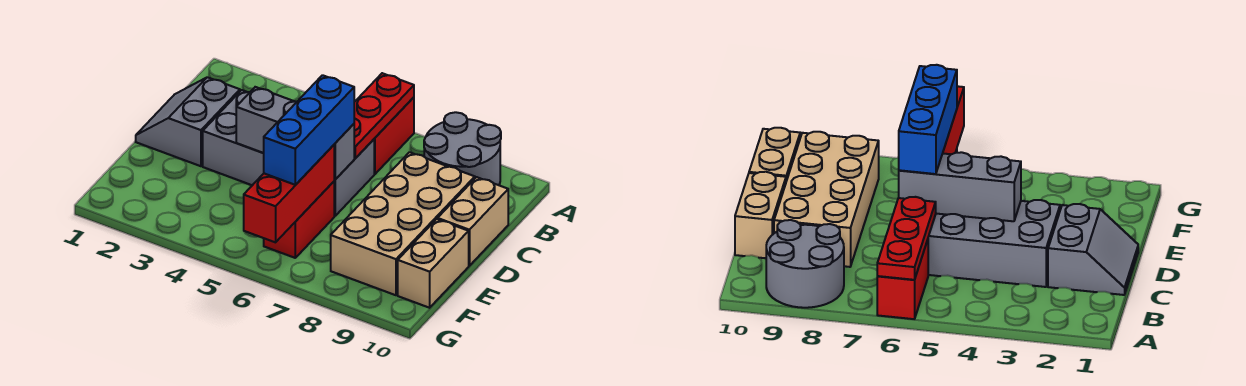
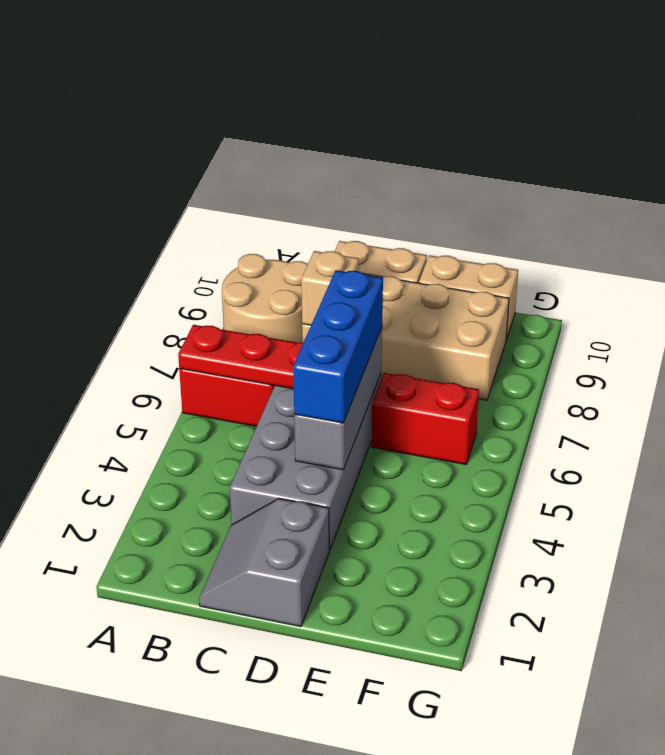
grey round brick A8:B9 level 1 -> tan round brick A8:B9 level 1
grey slope C1:D2 level 1 top 2 -> grey slope C1:D2 level 1 top D
none -> tan brick C8 level 2
blue brick D6:F6 level 3 -> blue brick D4:D6 level 3
red brick E6:G6 level 2 -> none

